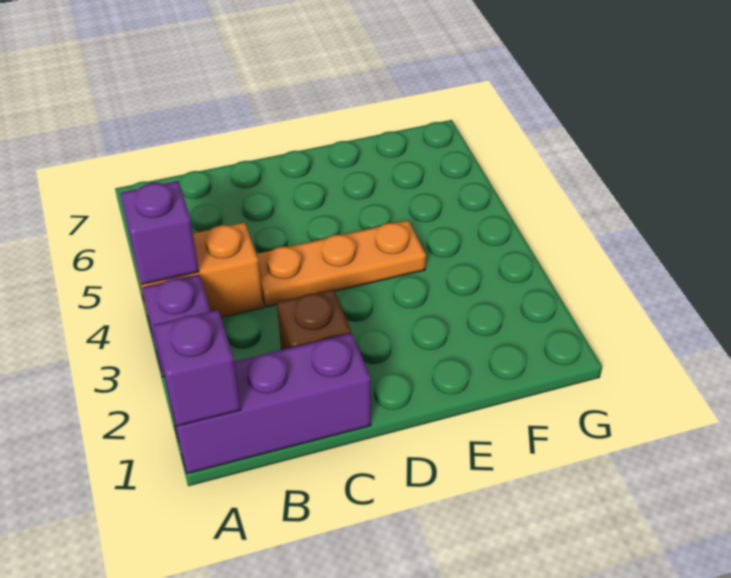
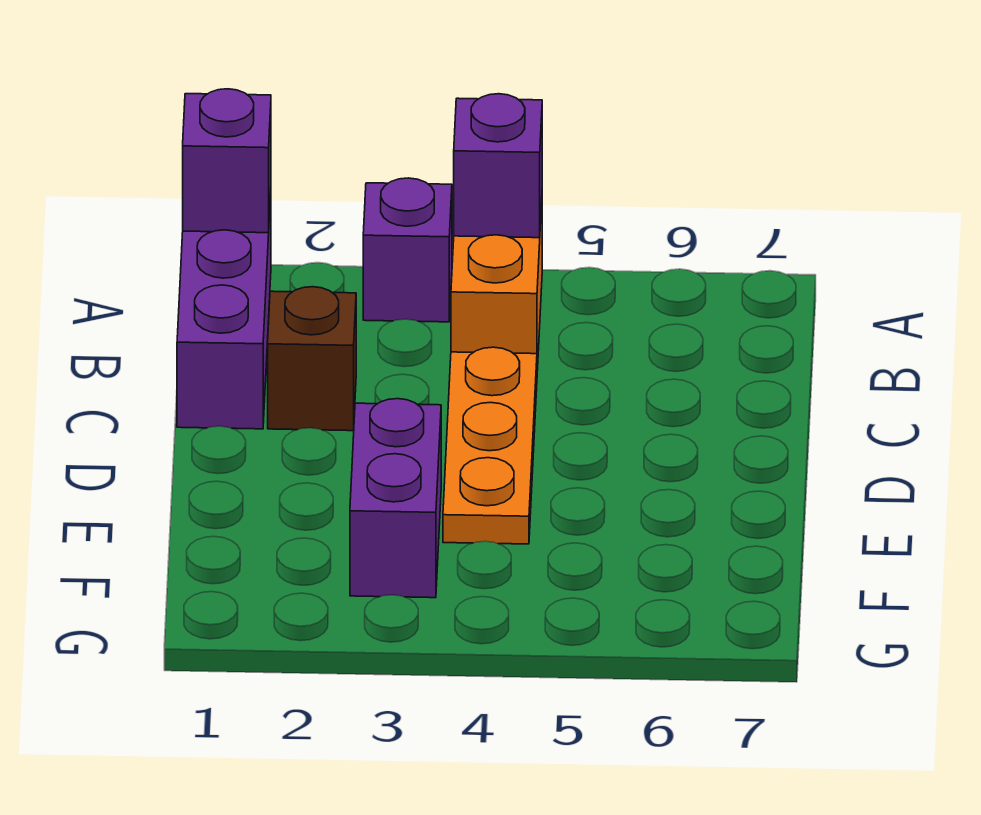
none -> purple brick E3:F3 level 1

